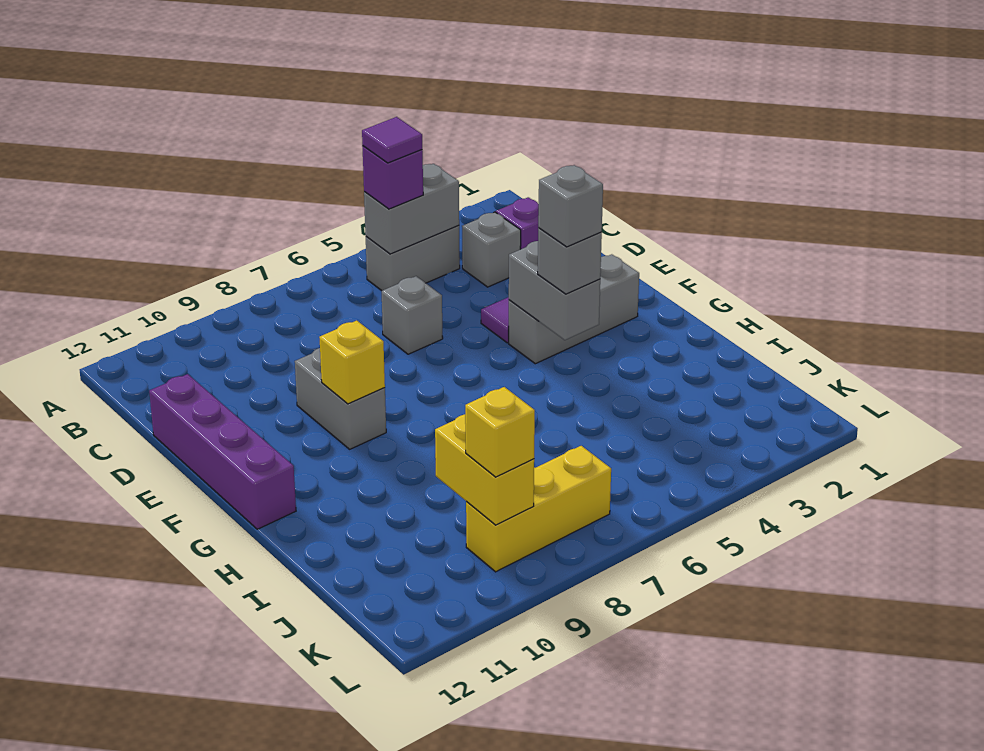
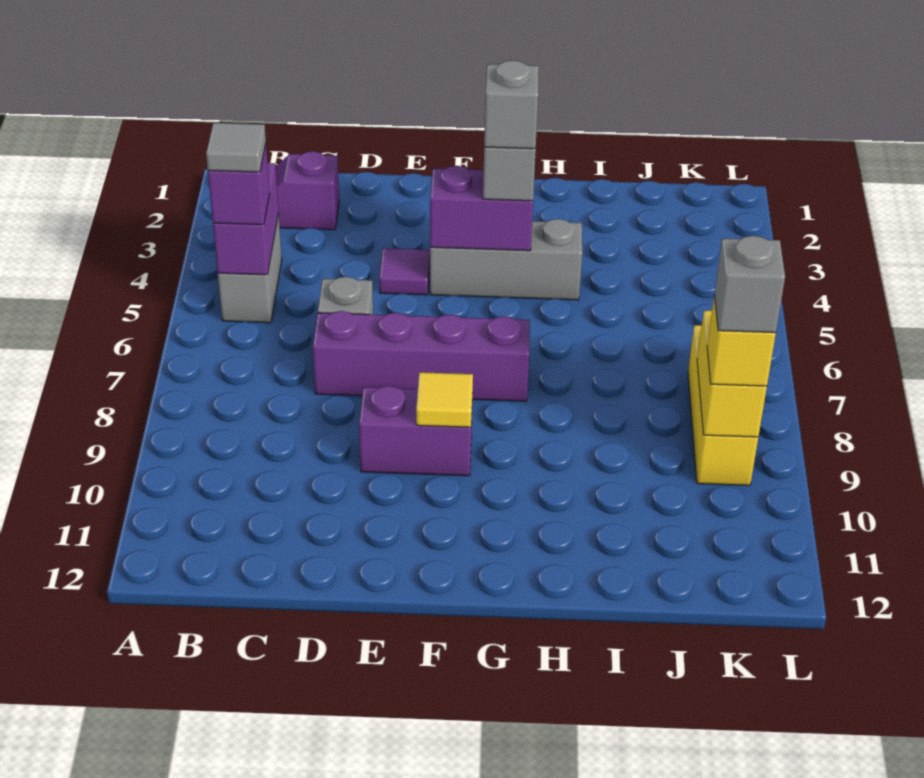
grey brick B4:B5 level 2 -> purple brick B4:B5 level 2
purple tile B5 level 4 -> grey tile B5 level 4
grey brick C3 level 1 -> grey brick K9 level 4
purple brick D12:G12 level 1 -> purple brick D7:G7 level 1
grey brick E9:F9 level 1 -> purple brick E9:F9 level 1
grey brick F2:F4 level 1 -> grey brick F4:H4 level 1
grey brick F4:G4 level 2 -> purple brick F4:G4 level 2
yellow brick F9 level 2 -> yellow tile F9 level 2
yellow brick J9:K9 level 2 -> yellow brick K8:K9 level 2

